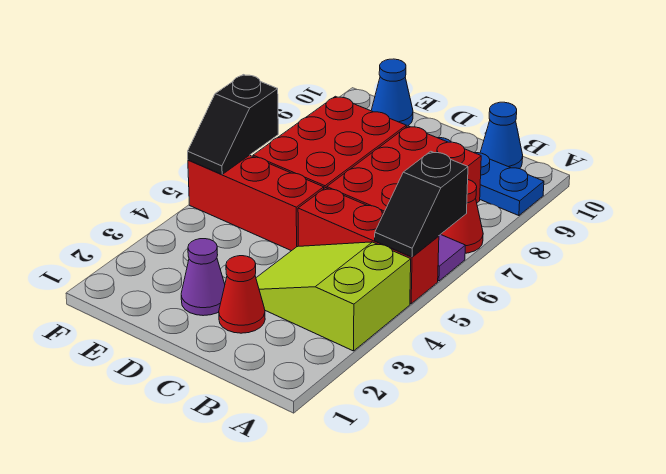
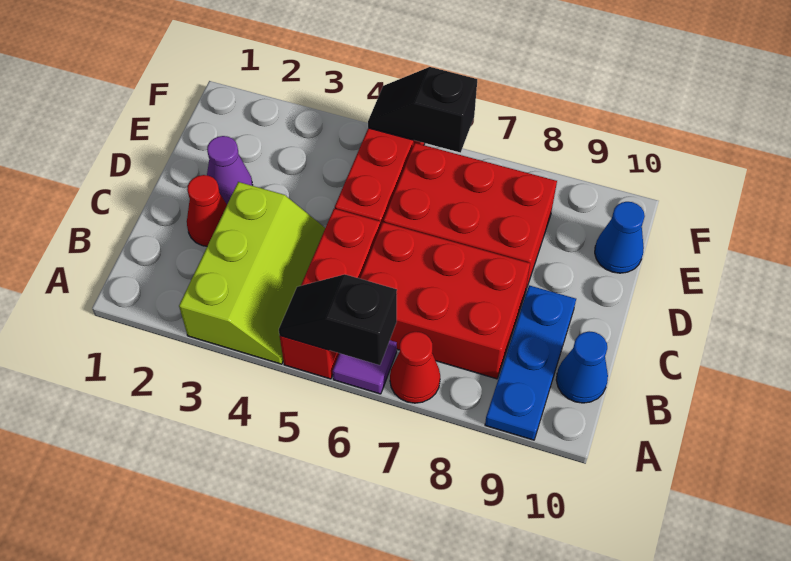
lime slope A3:C4 level 1 top A -> lime slope A3:C4 level 1 top 3

